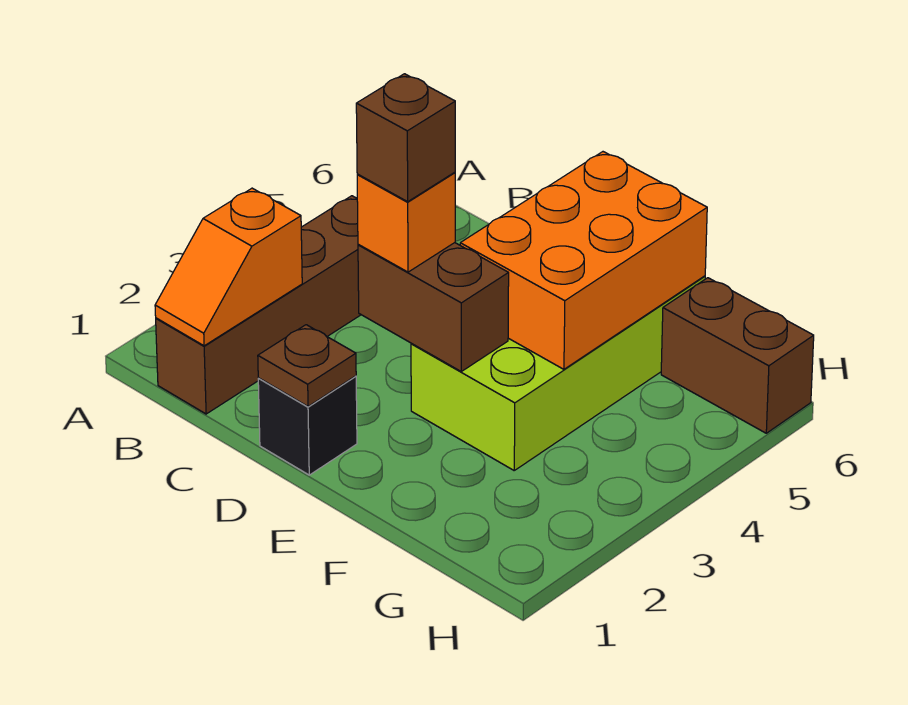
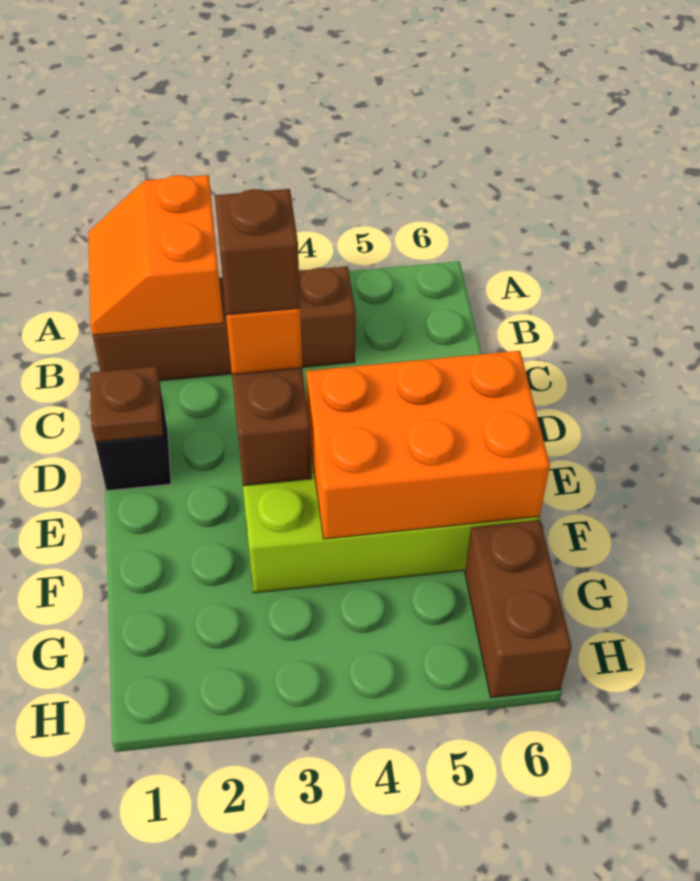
orange slope B1:B2 level 2 top 2 -> orange slope A1:B2 level 2 top 2

